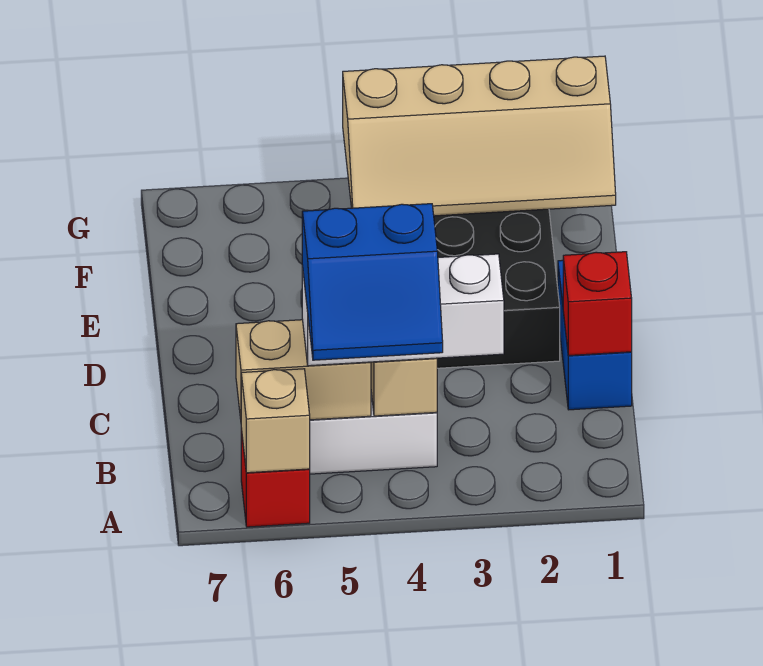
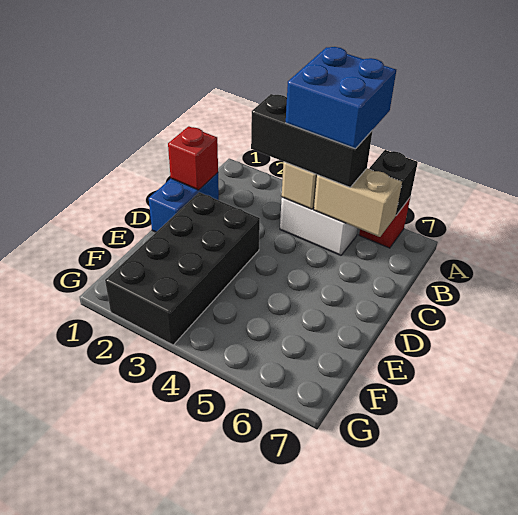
blue slope A4:B5 level 4 top B -> blue brick A4:B5 level 4
tan brick A6 level 2 -> black brick A6 level 2
white brick B3:B5 level 3 -> black brick B3:B5 level 3
tan slope F1:G4 level 2 top G -> none

